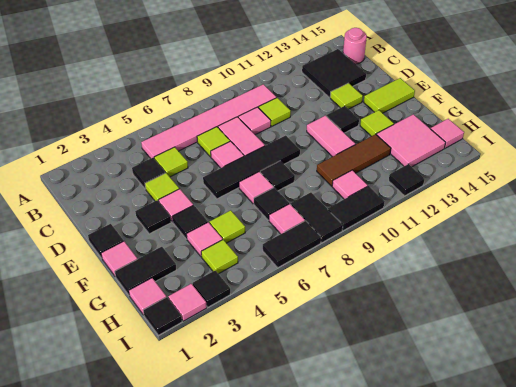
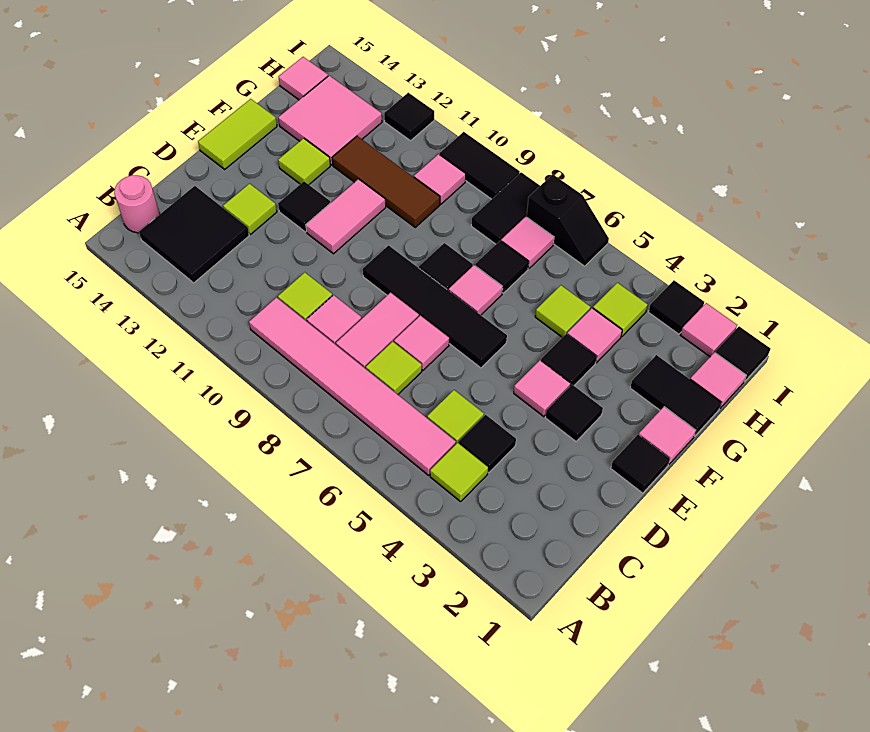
lime tile D4 level 1 -> lime tile B4 level 1
lime tile E14:E15 level 1 -> lime tile E15:F15 level 1
black tile I6:I7 level 1 -> black slope I6:I7 level 1 top 7

